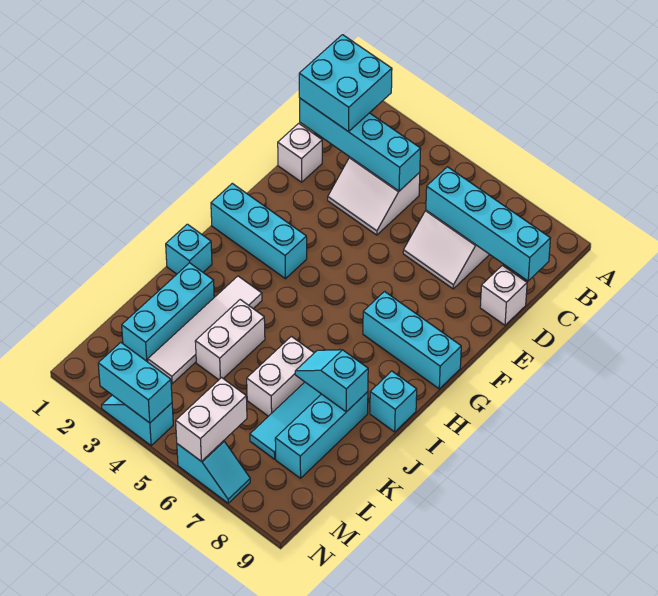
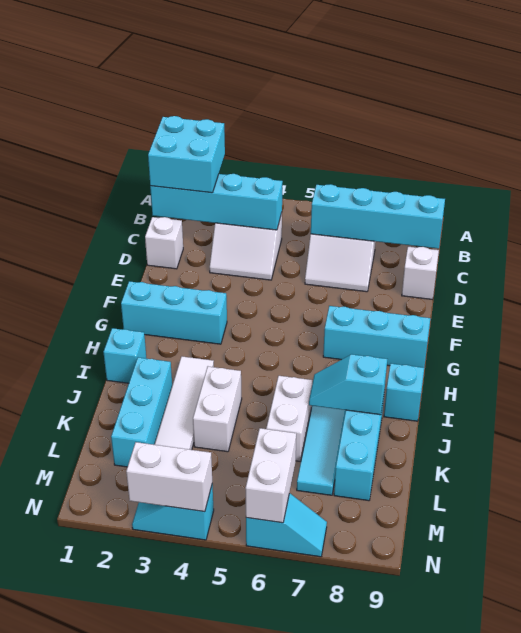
cyan brick N3:N4 level 2 -> white brick N3:N4 level 2

